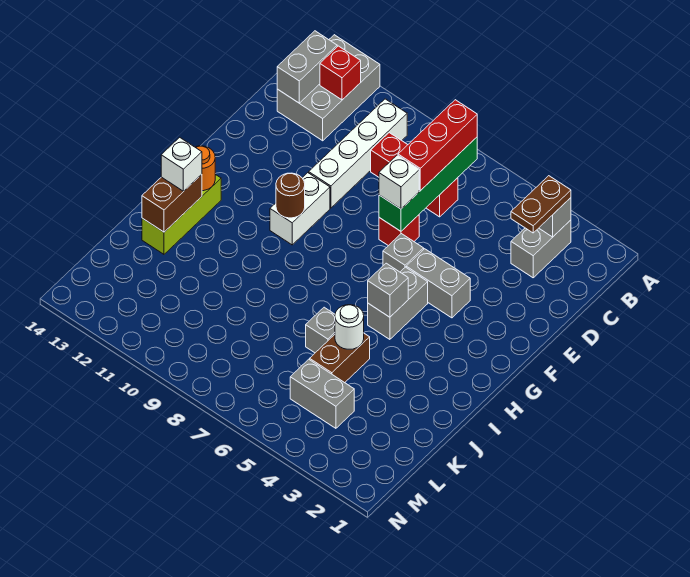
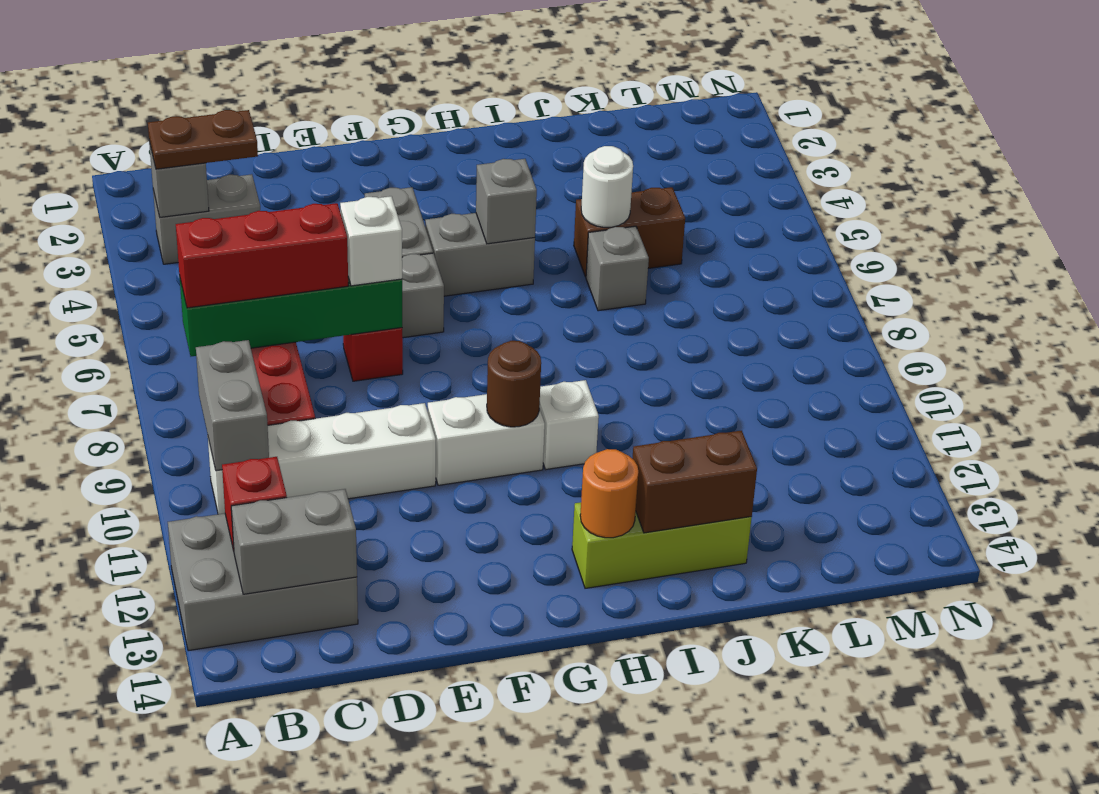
white brick I13 level 3 -> white brick H10 level 1
grey brick L4:L5 level 1 -> grey brick B9:B10 level 2

